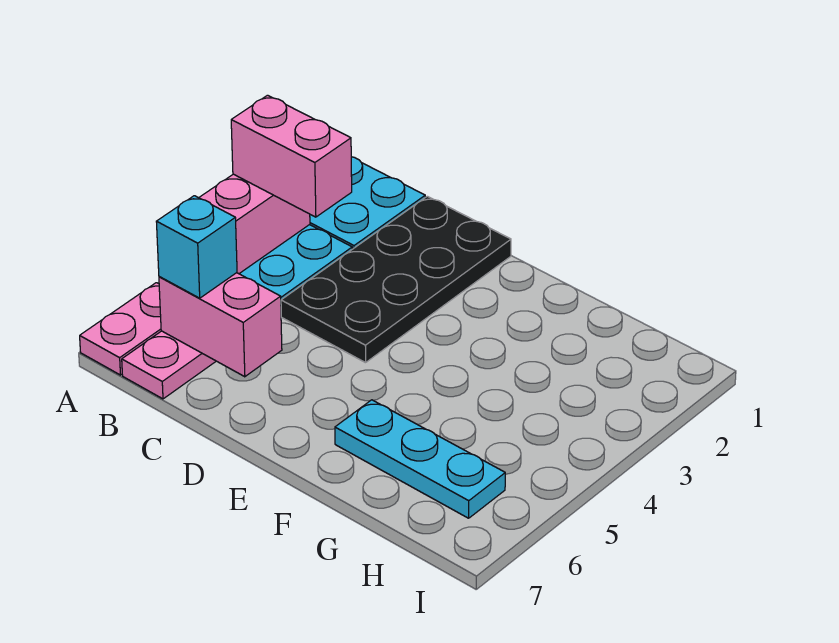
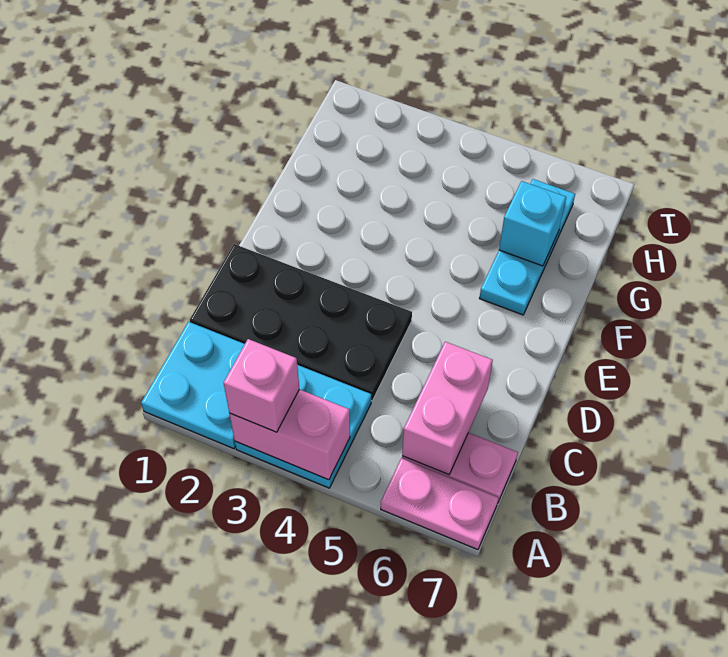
pink brick A3:B3 level 3 -> pink brick A3 level 3
cyan brick B6 level 3 -> cyan brick G6 level 2

